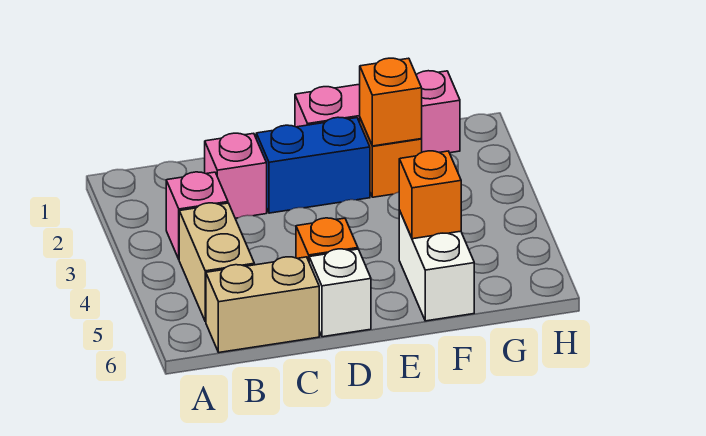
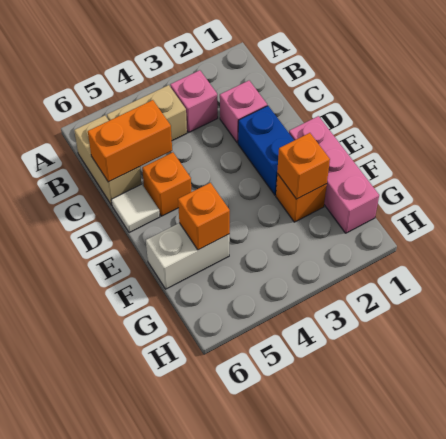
none -> orange brick C5:C6 level 2
white brick D6 level 1 -> white tile D6 level 1

